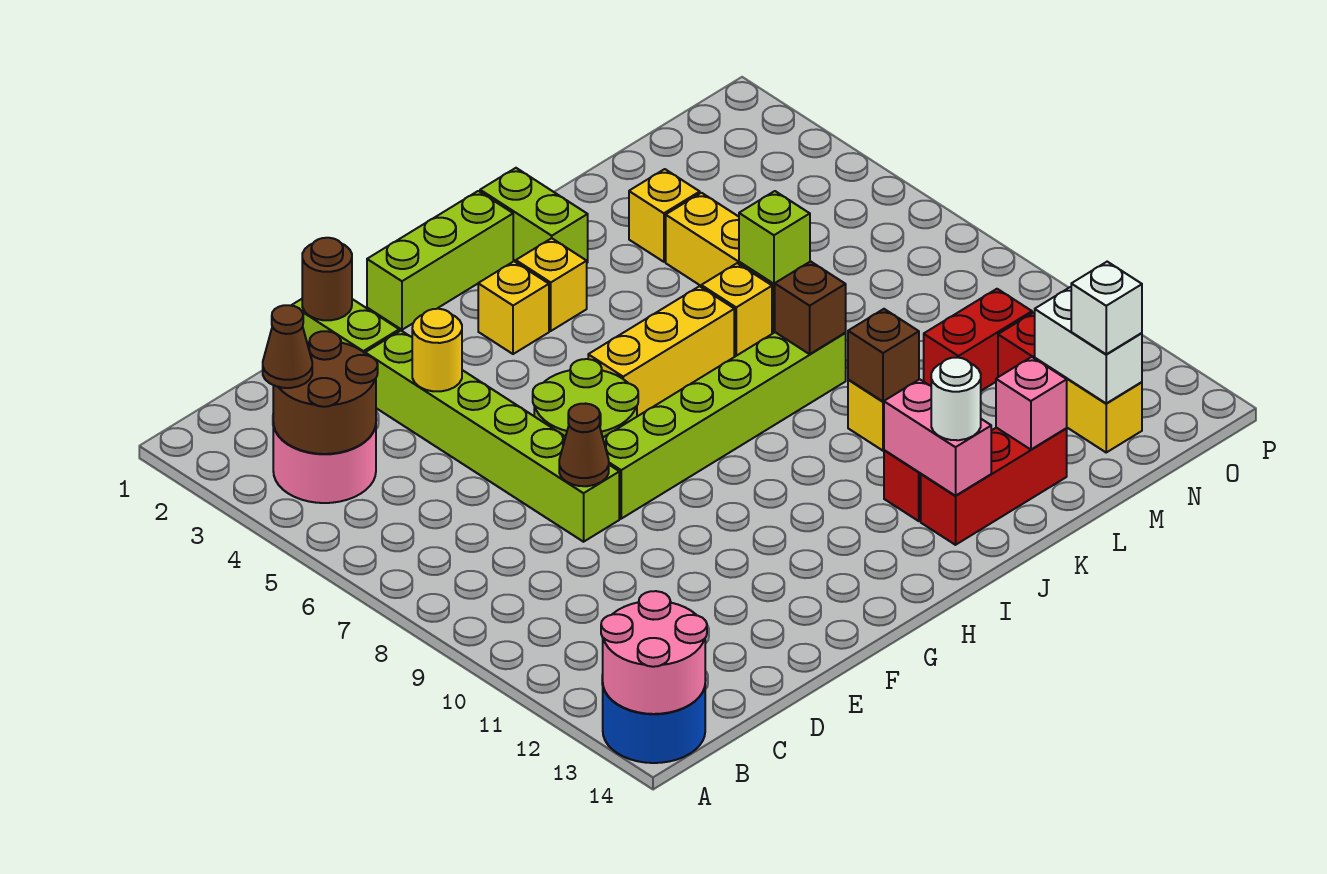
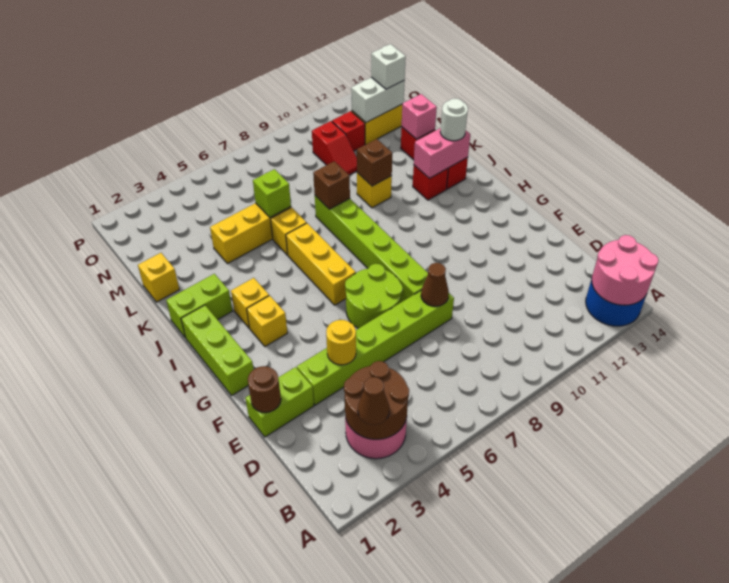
yellow brick L3 level 1 -> yellow brick L1 level 1
red brick M10:N10 level 1 -> red slope M10:N10 level 1 top N

